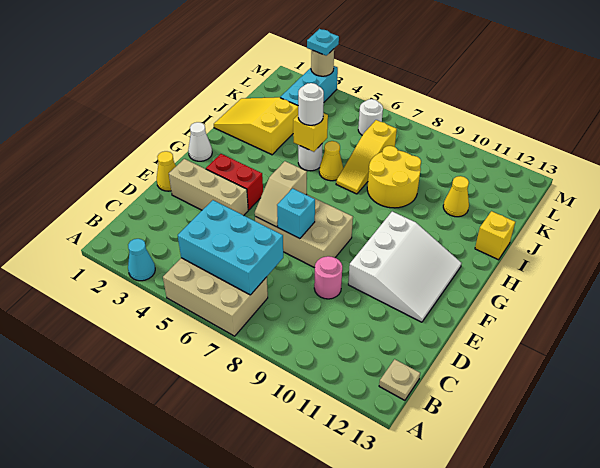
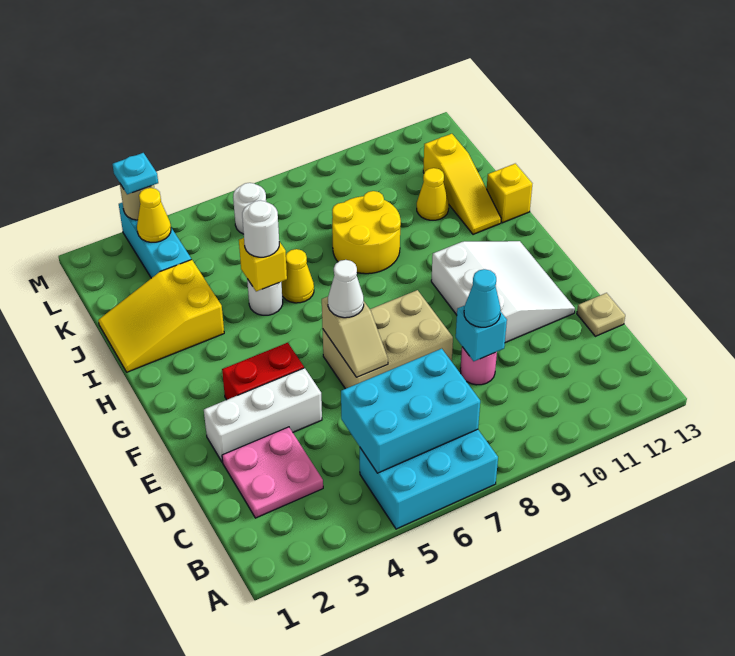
cyan cone A3 level 1 -> cyan cone D9 level 3
tan brick A5:B7 level 1 -> cyan brick A5:B7 level 1
tan plate B13 level 1 -> tan plate D13 level 1
none -> pink plate C2:D3 level 1
yellow cone E1 level 1 -> yellow cone L3 level 2
tan brick E2:E4 level 1 -> white brick E2:E4 level 1
cyan brick E7 level 2 -> cyan brick D9 level 2
white cone G1 level 1 -> white cone F6 level 3
yellow slope I7:K7 level 1 top K -> yellow slope I12:K12 level 1 top K

